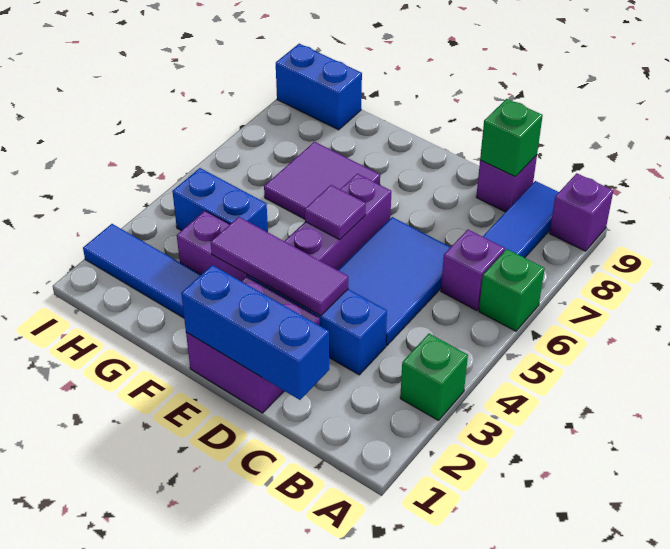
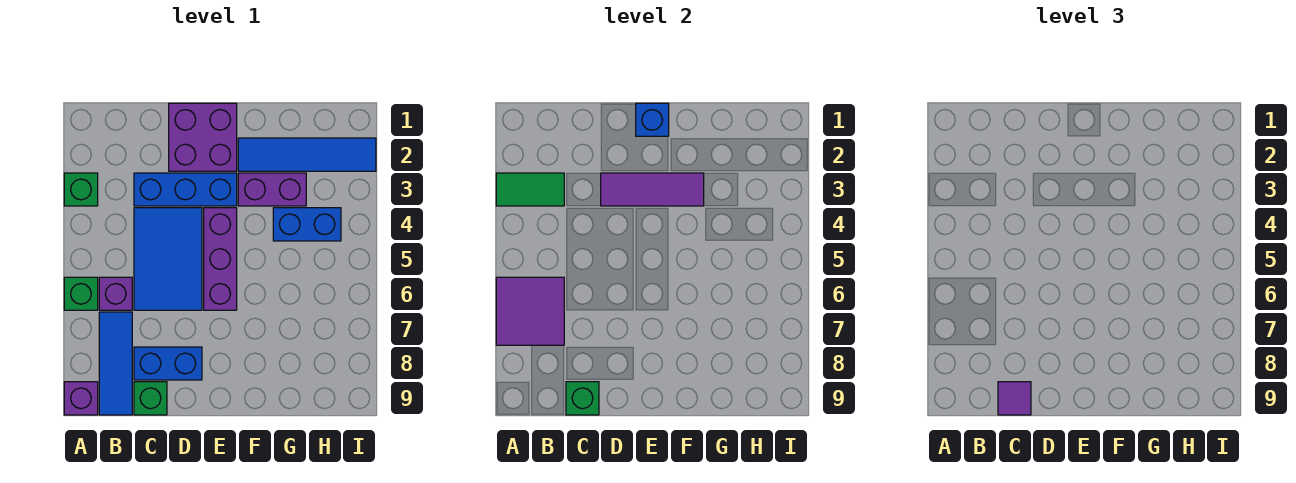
none -> green tile A3:B3 level 2
blue brick C1:E1 level 2 -> blue brick E1 level 2
purple brick C9 level 1 -> green brick C9 level 1
purple tile E5 level 2 -> purple tile C9 level 3
purple tile F6:G7 level 1 -> purple tile A6:B7 level 2
blue brick H9:I9 level 1 -> blue brick C8:D8 level 1

